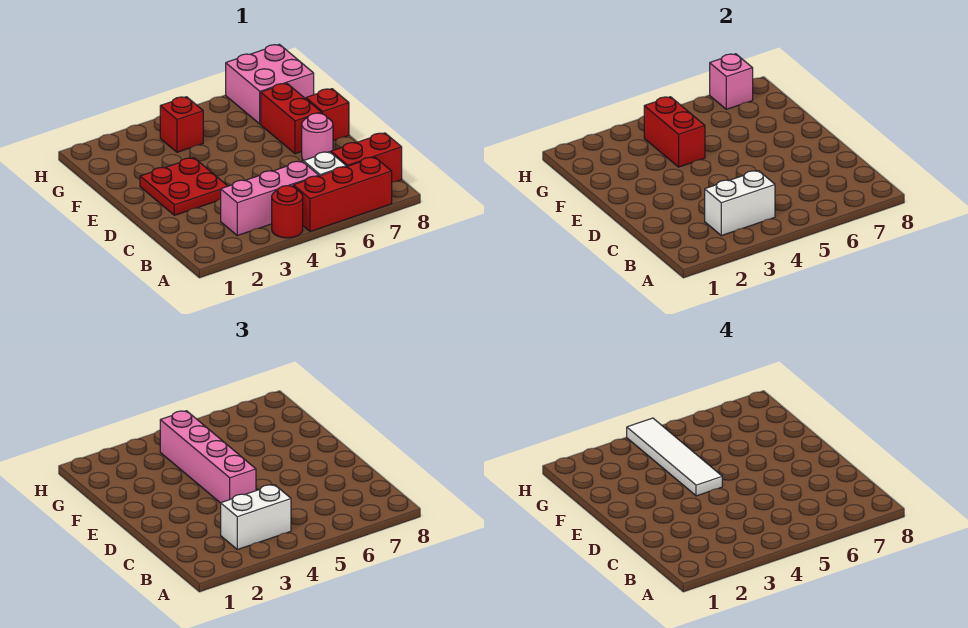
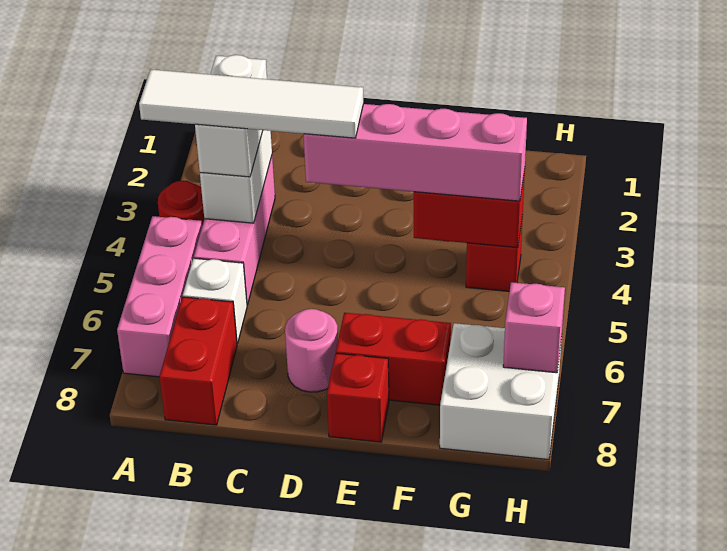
red brick A5:A7 level 1 -> pink brick A5:A7 level 1
red plate D2:E3 level 1 -> none
white tile E4:H4 level 4 -> white tile A4:D4 level 4
pink brick G7:H8 level 1 -> white brick G7:H8 level 1

